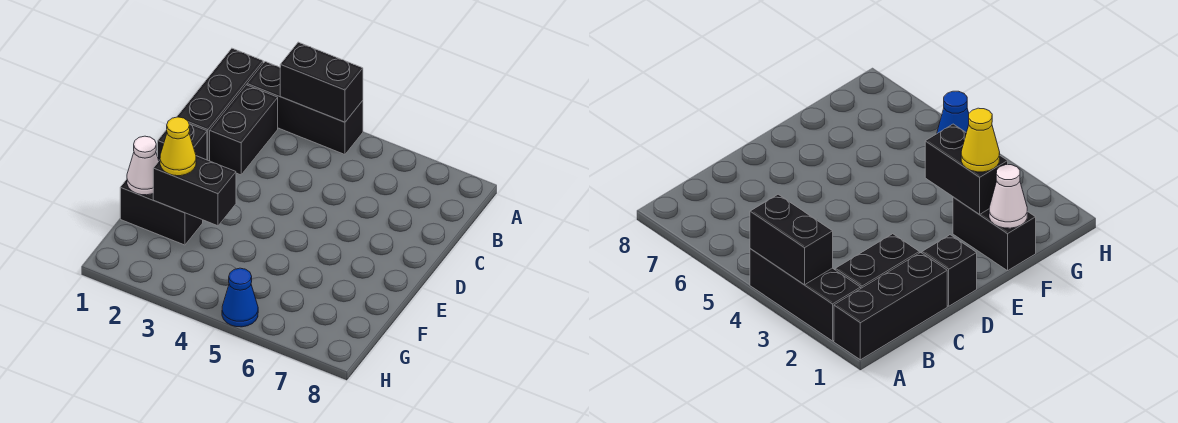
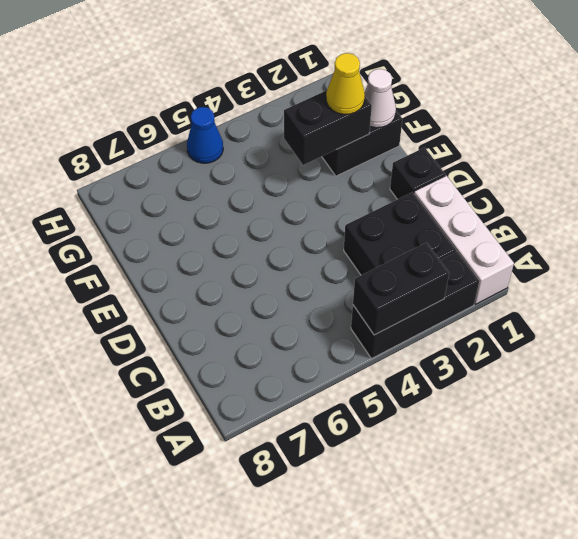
black brick A1:C1 level 1 -> white brick A1:C1 level 1
black brick B2:C2 level 1 -> black brick B2:C3 level 1

